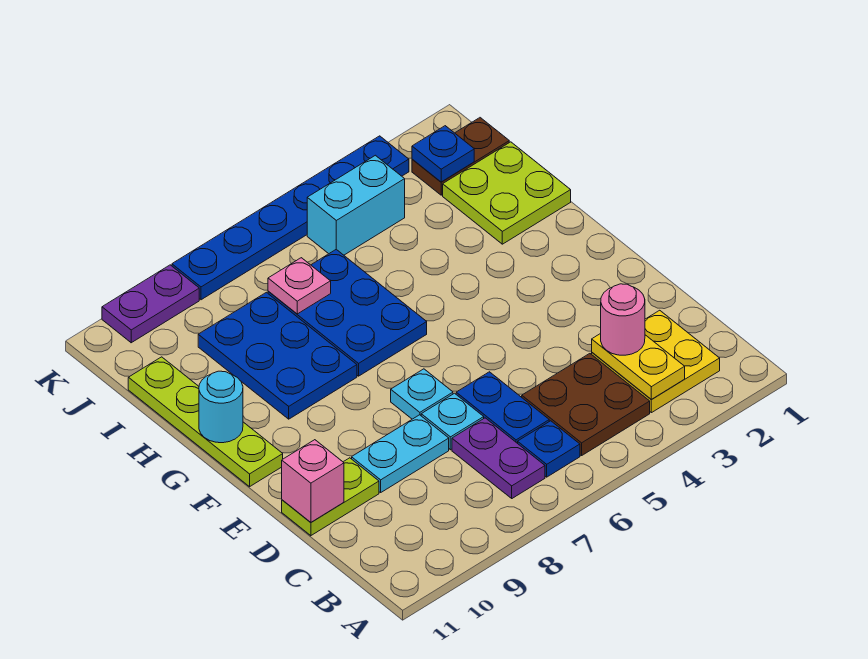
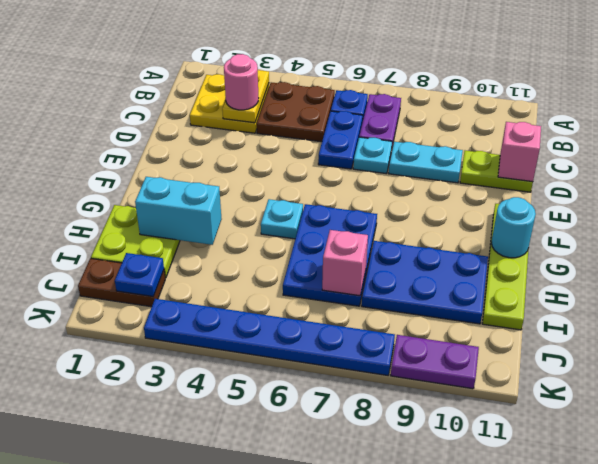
cyan plate E7 level 1 -> cyan plate G5 level 1
blue plate G8:I9 level 1 -> blue plate H8:I10 level 1
pink plate I7 level 2 -> pink brick I7 level 2
cyan brick J4:J5 level 1 -> cyan brick H2:H3 level 2

